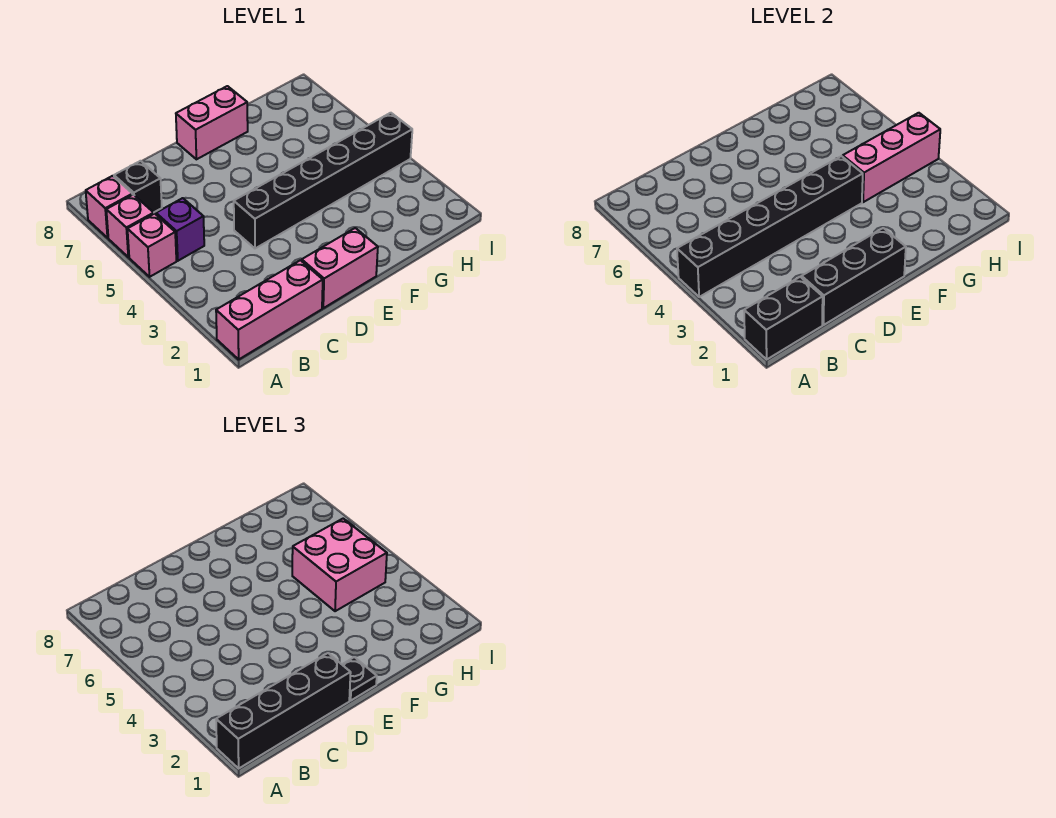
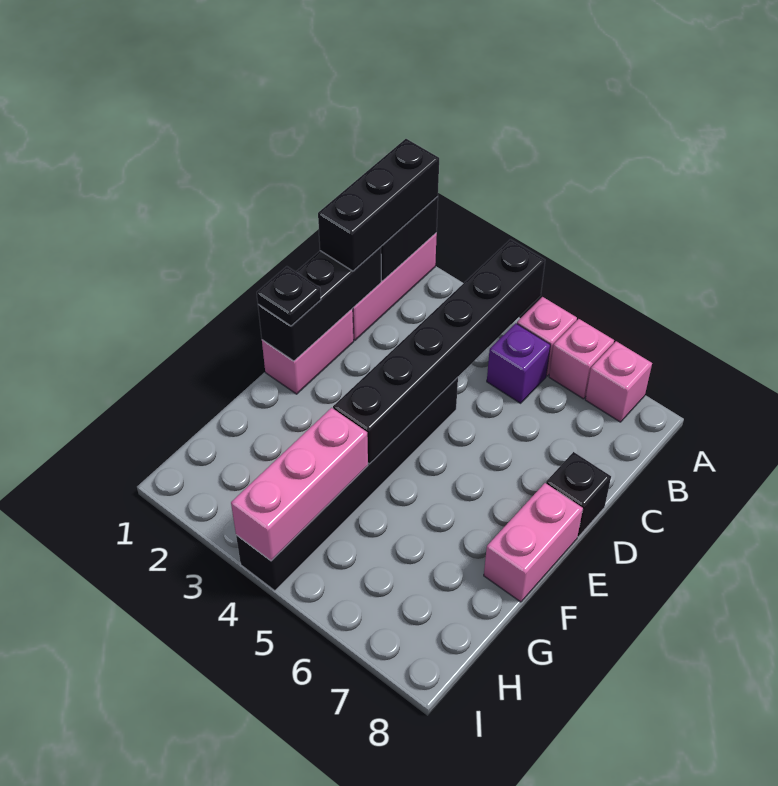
black brick A1:D1 level 3 -> black brick A1:C1 level 3
black brick B7 level 1 -> black brick D8 level 1
pink brick G4:H5 level 3 -> none

